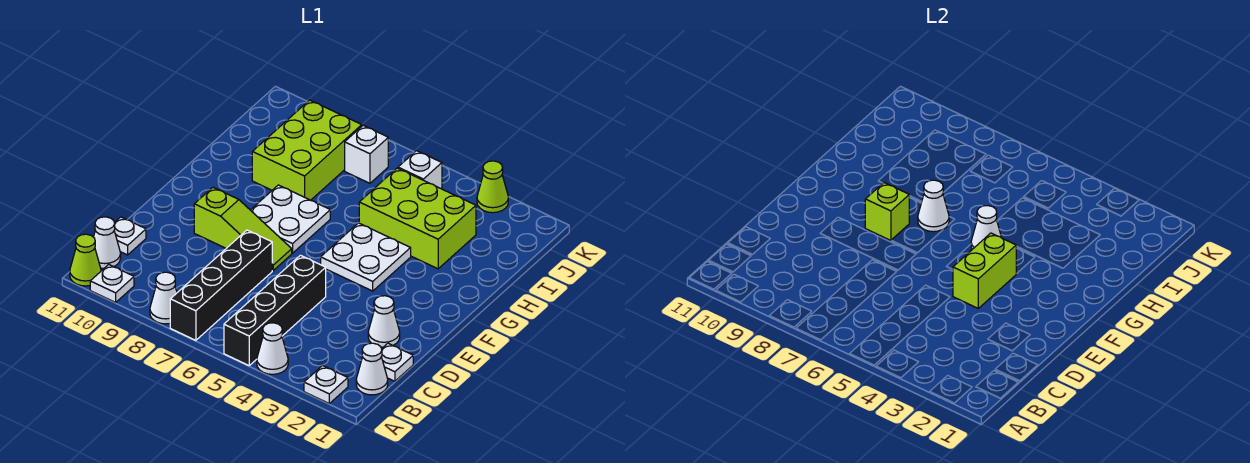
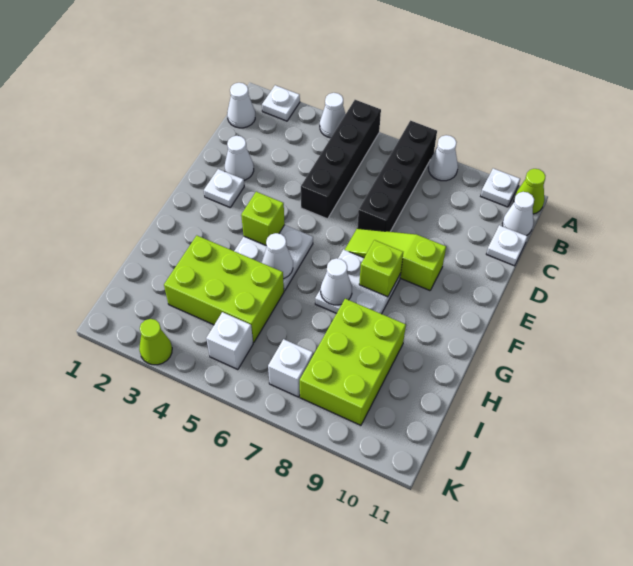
white plate C1 level 1 -> white plate E2 level 1
lime brick E4:F4 level 2 -> lime brick F4 level 2

